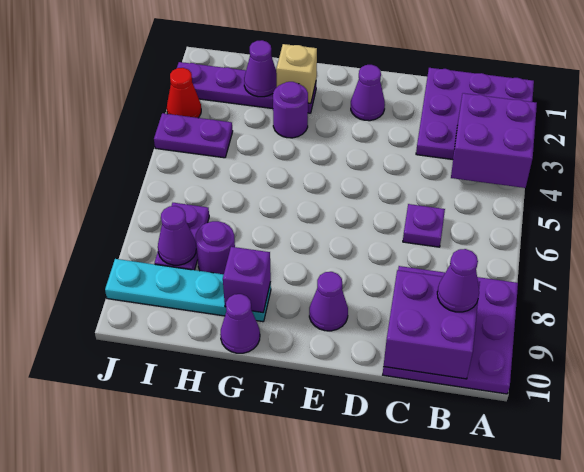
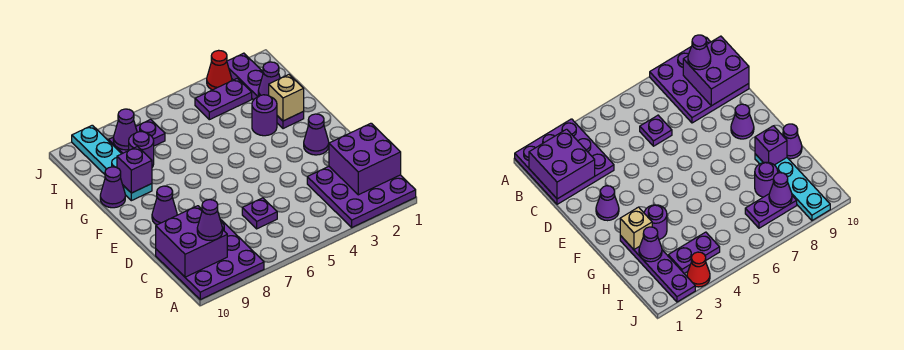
purple brick A3:B4 level 2 -> purple brick B1:C2 level 2
purple plate I4:J4 level 1 -> purple plate I3:I4 level 1

